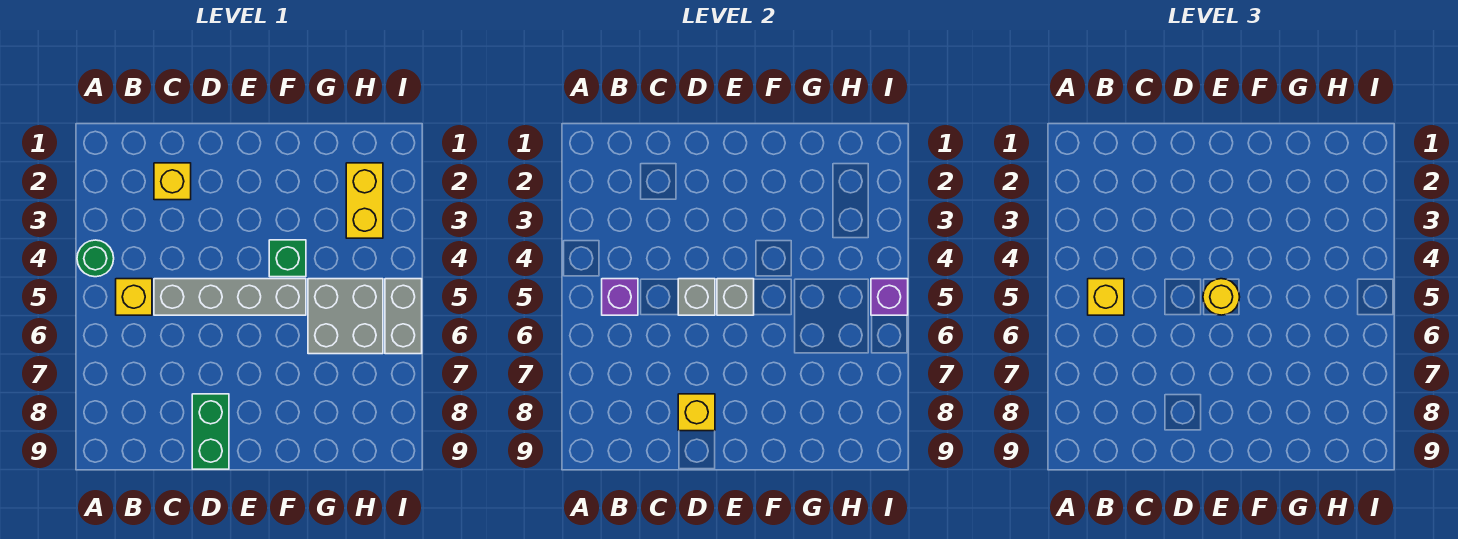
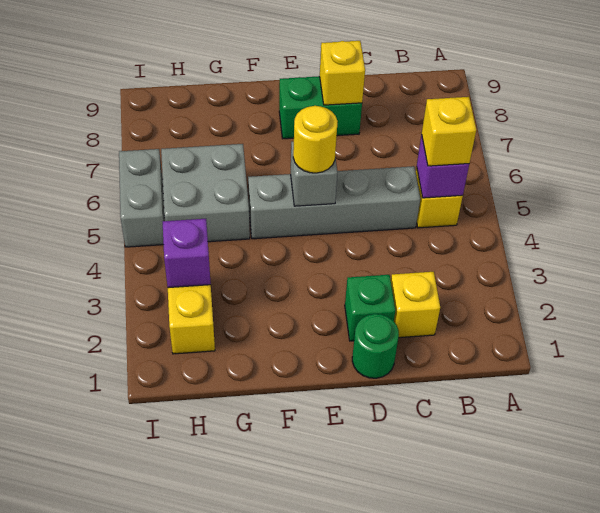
green round brick A4 level 1 -> green round brick D1 level 1
grey brick D5 level 2 -> none
green brick D8:D9 level 1 -> green brick D8:E8 level 1
green brick F4 level 1 -> green brick D2 level 1
purple brick I5 level 2 -> purple brick H3 level 2

